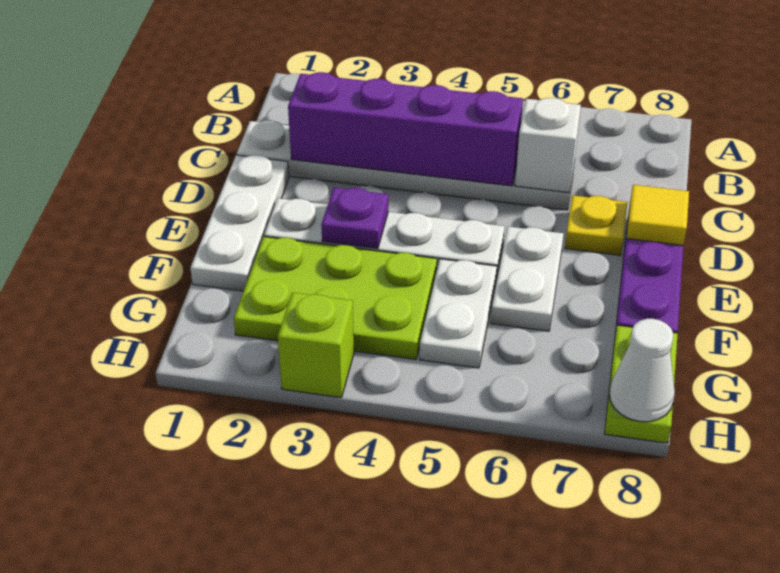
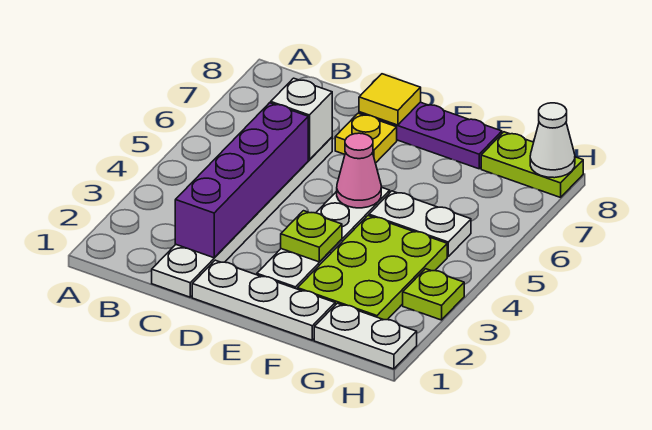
purple plate E3 level 2 -> lime plate E3 level 2
none -> pink cone E5 level 2
white plate E6:F6 level 1 -> white plate G1:H1 level 1
lime brick H3 level 1 -> lime plate H3 level 1

